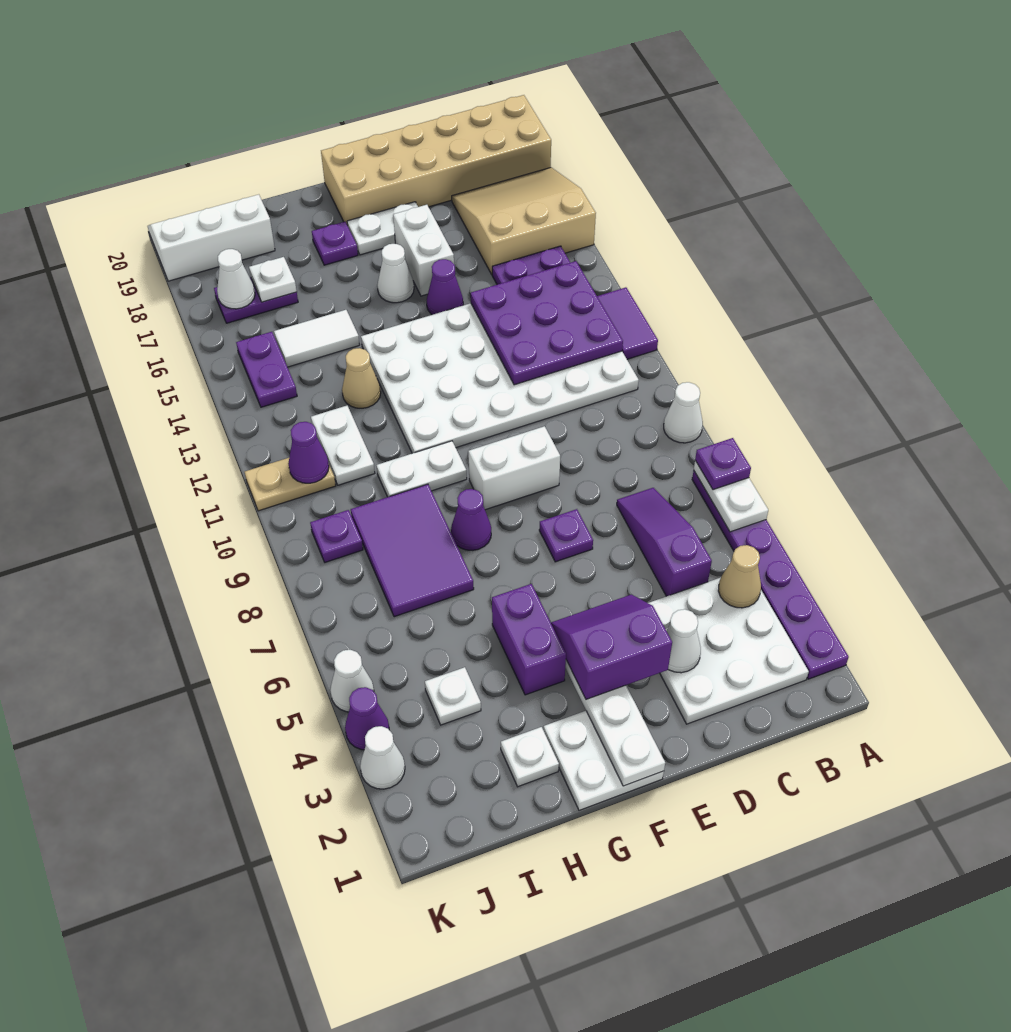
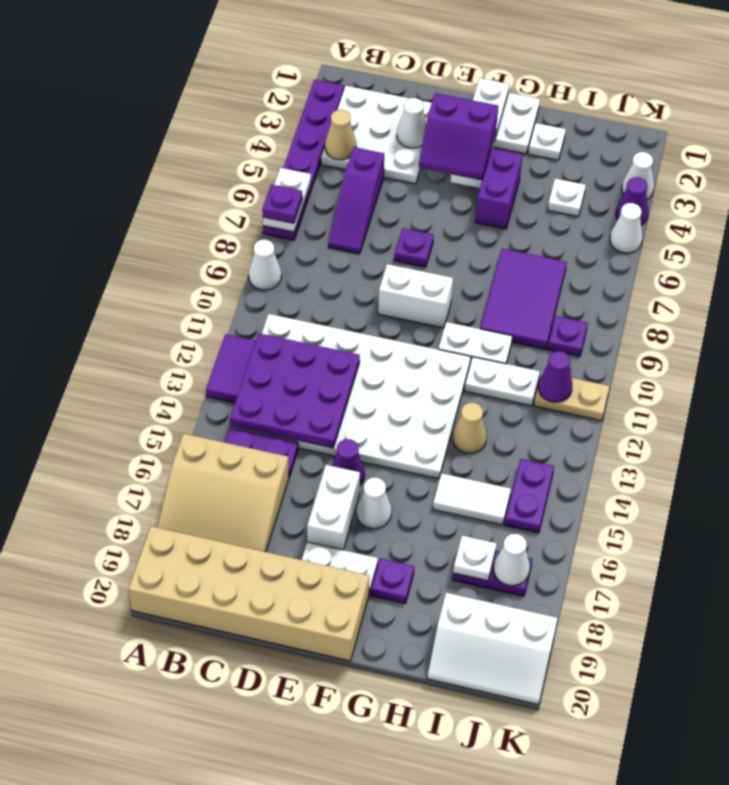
purple cone G8 level 1 -> none
white plate I11:I12 level 1 -> white plate H11:I11 level 1

